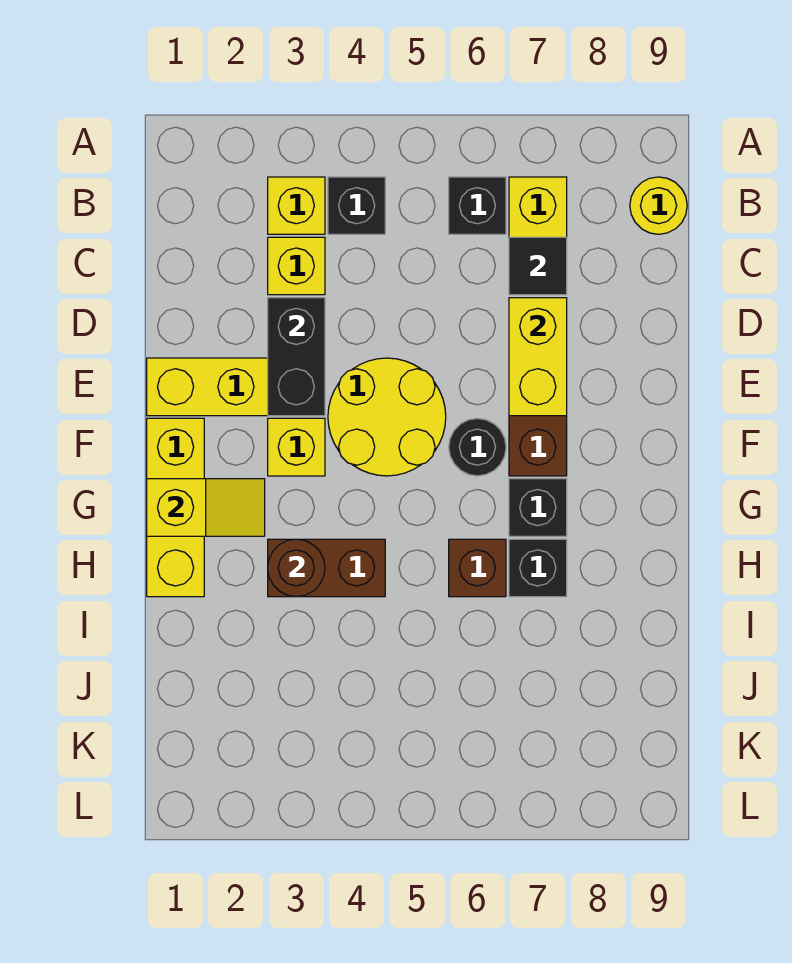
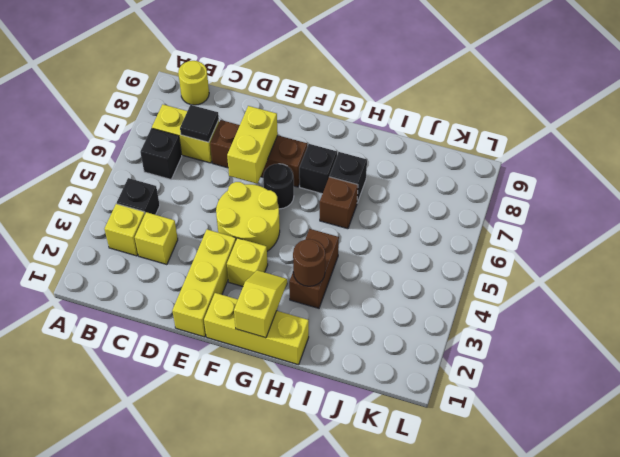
black brick D3:E3 level 2 -> none
yellow brick D7:E7 level 2 -> yellow brick E6:E7 level 2

